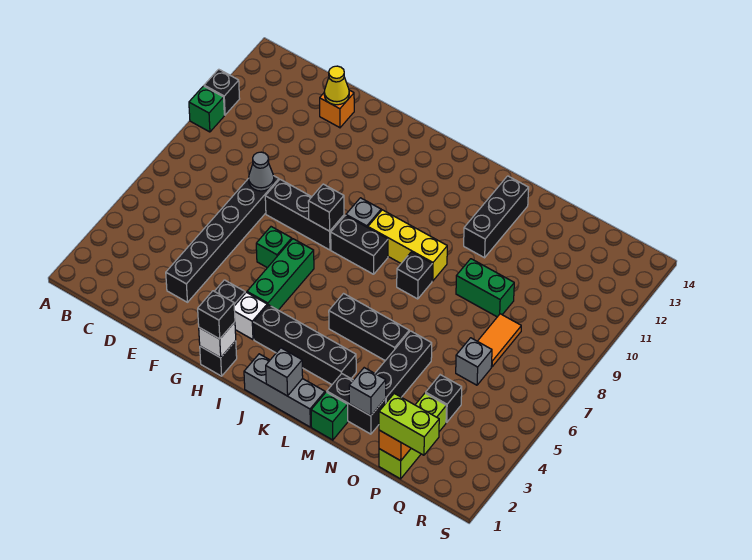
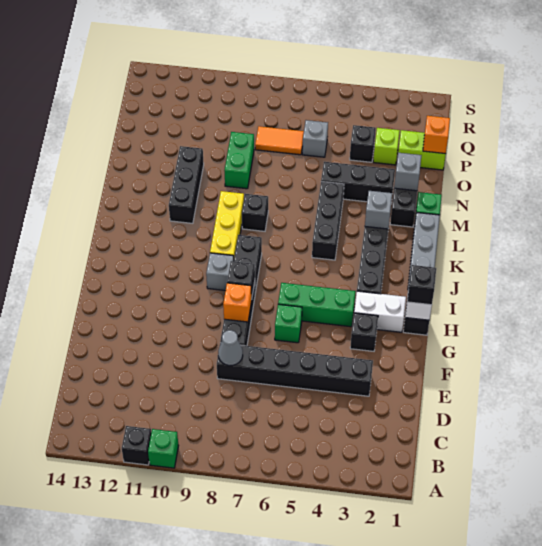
orange brick E13 level 1 -> orange brick G8 level 2
yellow cone E13 level 2 -> none
white brick H3 level 1 -> white brick H2:H3 level 1
grey brick K1 level 2 -> grey brick L3 level 2
black brick M11:M13 level 1 -> black brick L11:N11 level 1
lime brick P1:Q1 level 3 -> none

